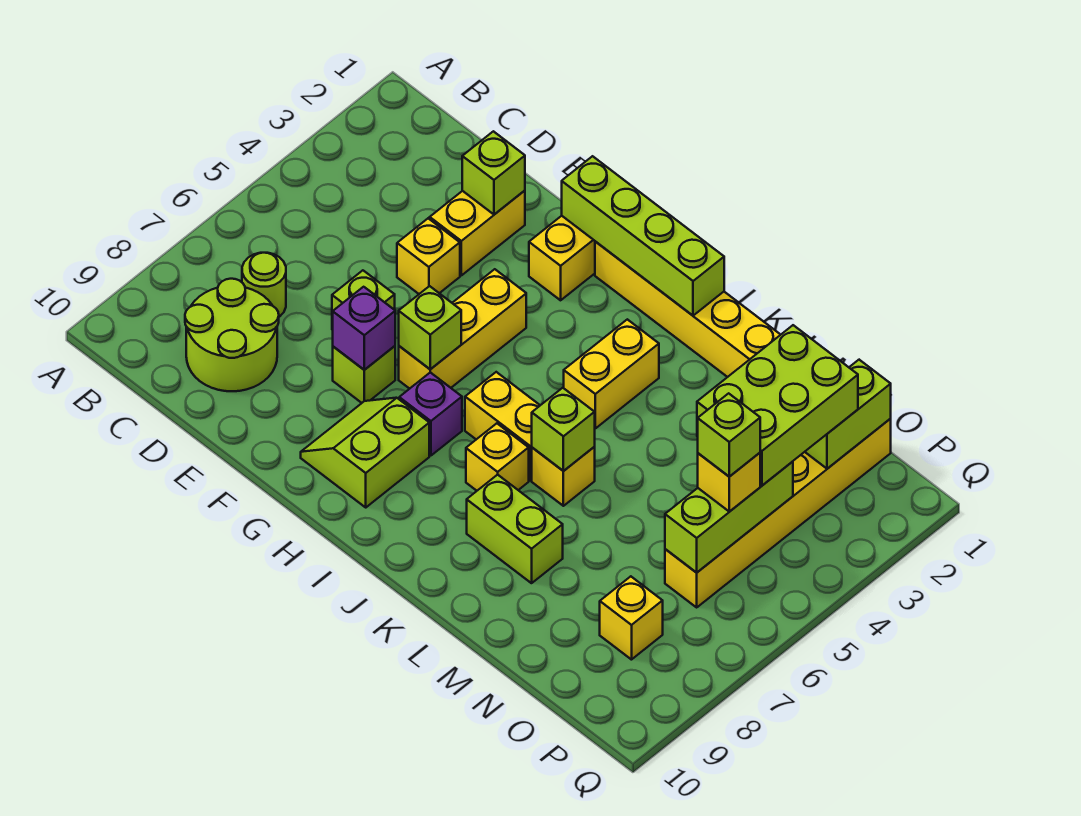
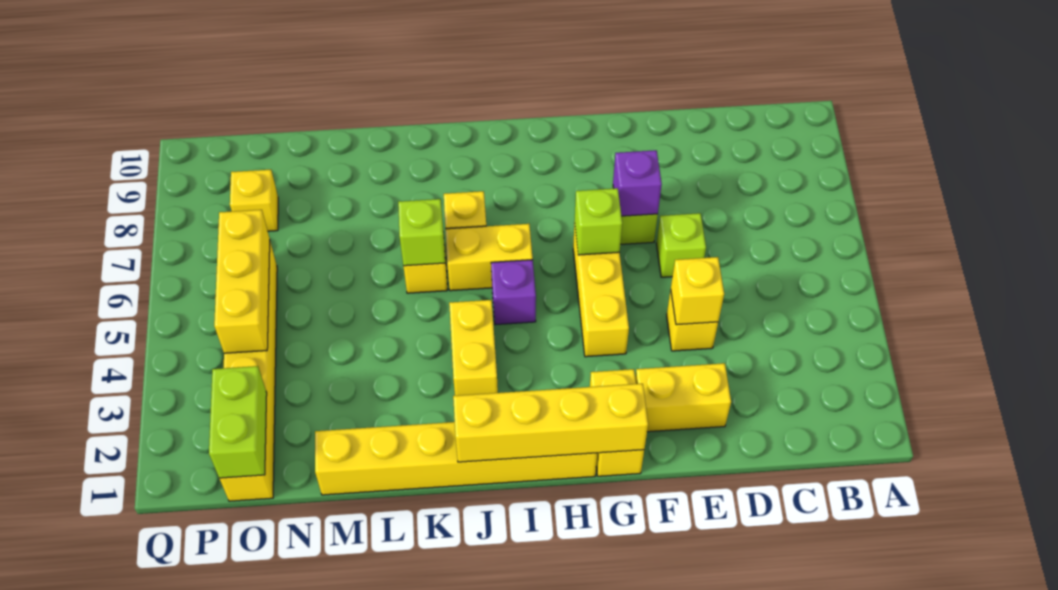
lime round brick C7 level 1 -> none
lime round brick C8:D9 level 1 -> none
yellow brick E2:E3 level 1 -> yellow brick E2:F2 level 1
lime brick E2 level 2 -> none
lime brick G1:J1 level 2 -> yellow brick G1:J1 level 2
lime slope G8:H9 level 1 top H -> none
purple brick H7 level 1 -> purple brick I5 level 1
lime brick K8:L8 level 1 -> none
lime brick N2:O4 level 3 -> none
lime brick O4:O6 level 2 -> yellow brick O4:O6 level 2
yellow brick O5 level 3 -> yellow brick E4 level 2
lime brick O5 level 4 -> none

